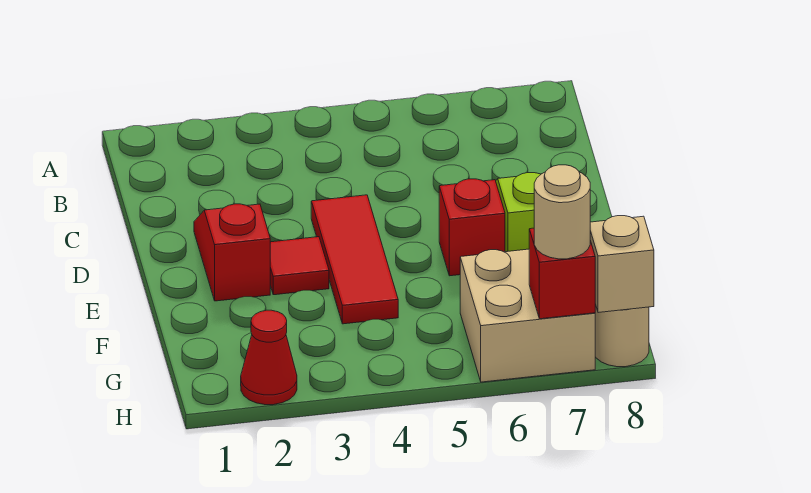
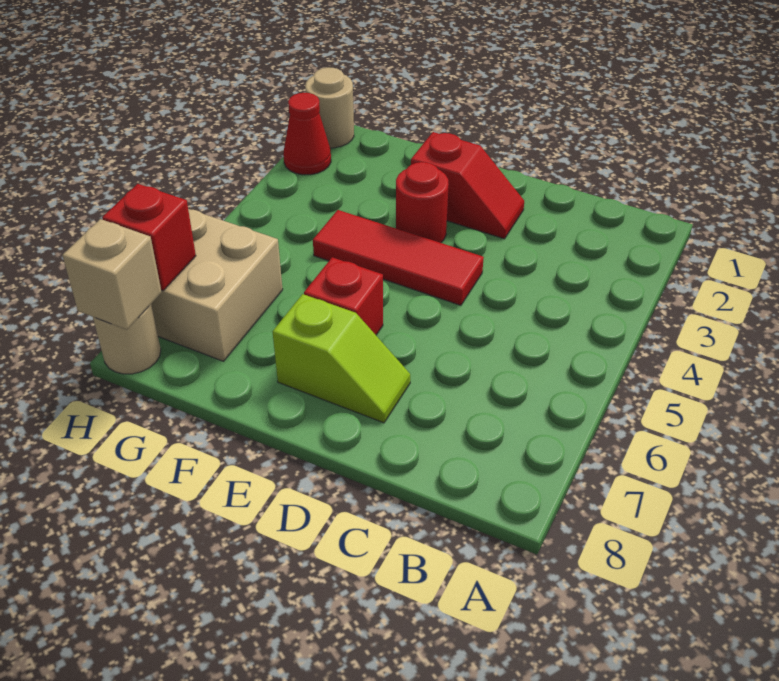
red tile E3 level 1 -> red round brick E3 level 1
tan round brick H7 level 3 -> tan round brick H1 level 1

